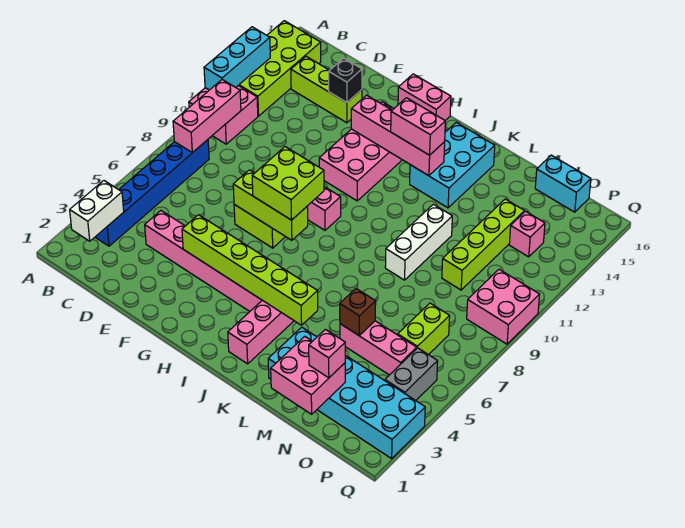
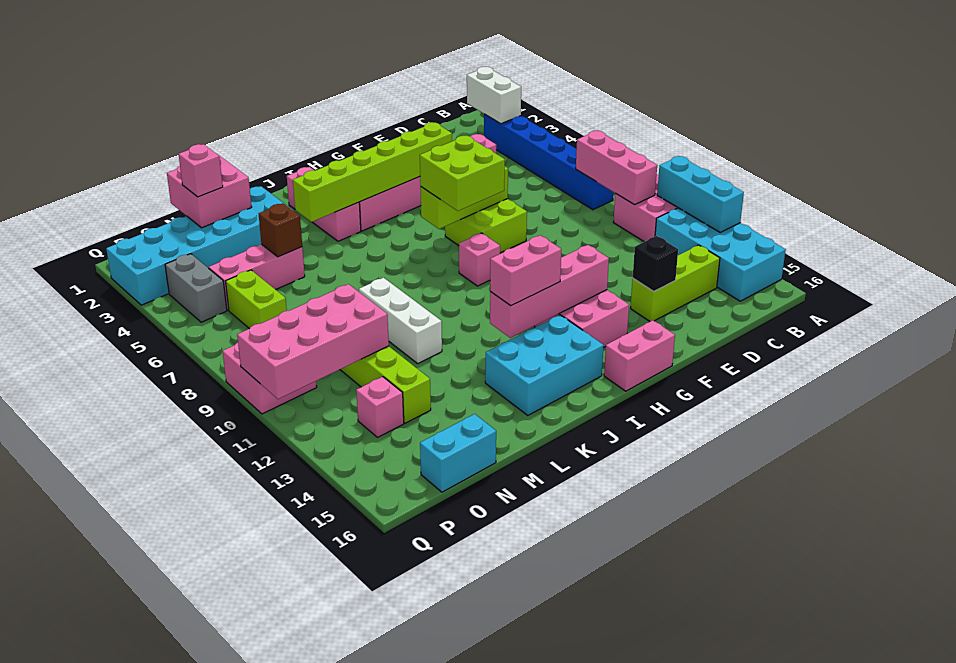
lime brick A12:B15 level 1 -> cyan brick A12:B15 level 1
cyan brick J13:K15 level 1 -> cyan brick I14:K15 level 1
none -> pink brick N10:Q11 level 2

